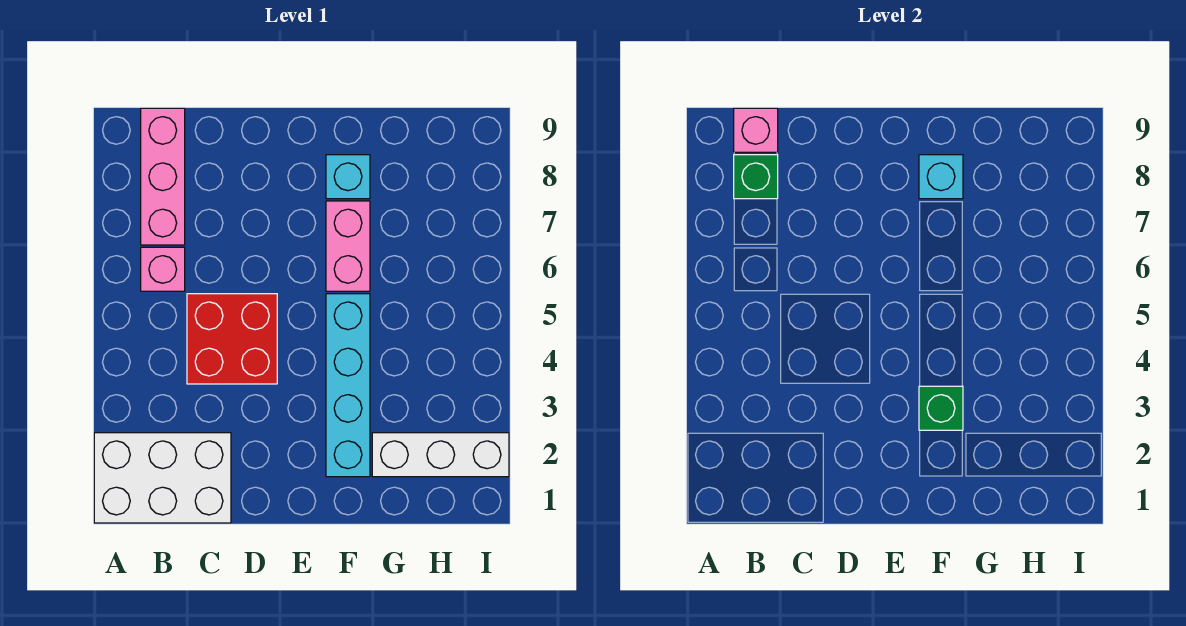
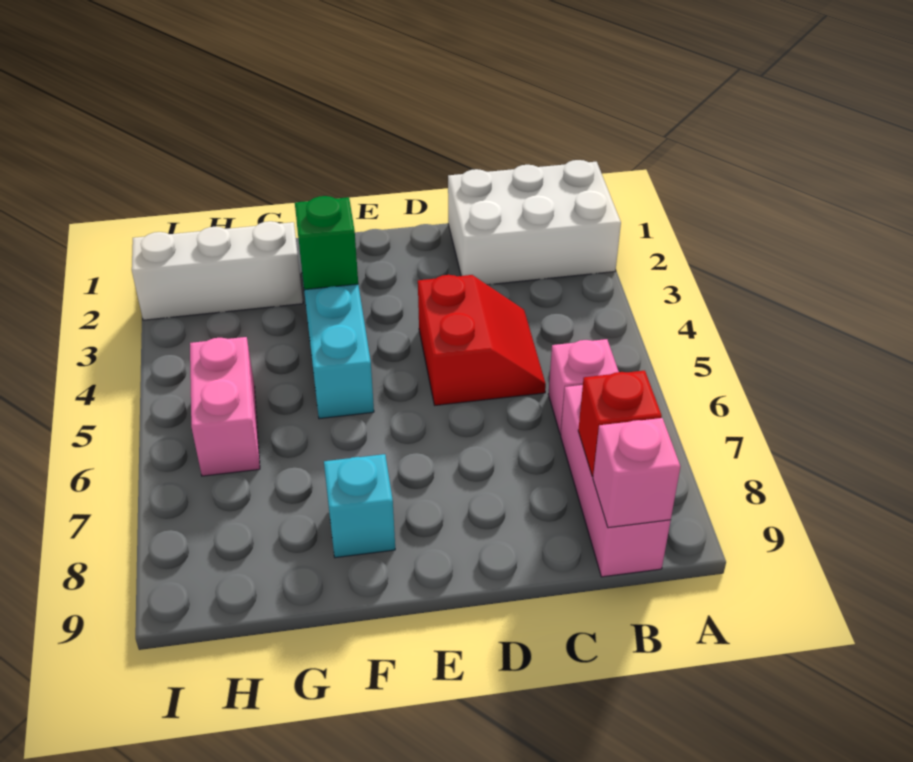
green brick B8 level 2 -> red brick B8 level 2
red brick C4:D5 level 1 -> red slope C4:D5 level 1 top D
pink brick F6:F7 level 1 -> pink brick H5:H6 level 1
cyan brick F8 level 2 -> none

